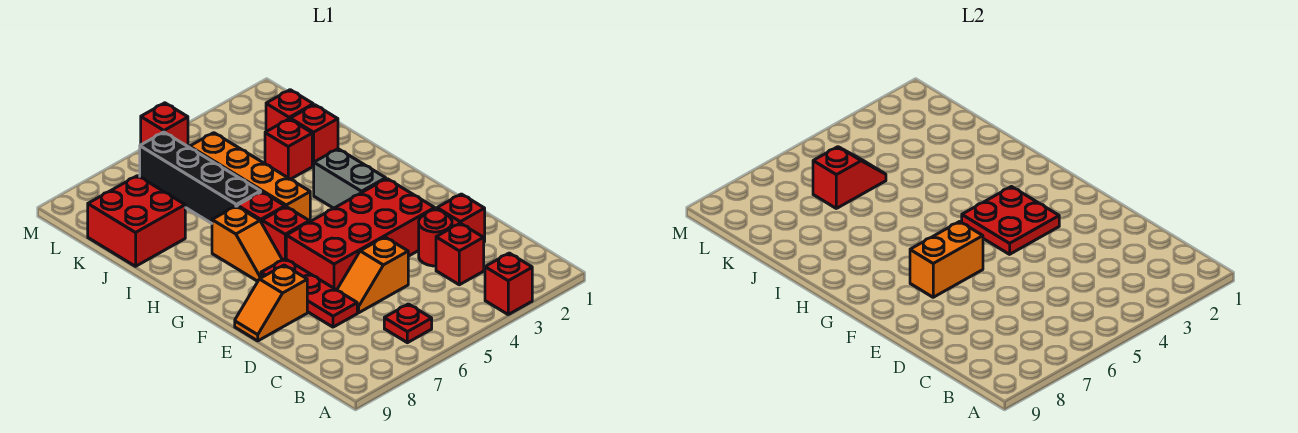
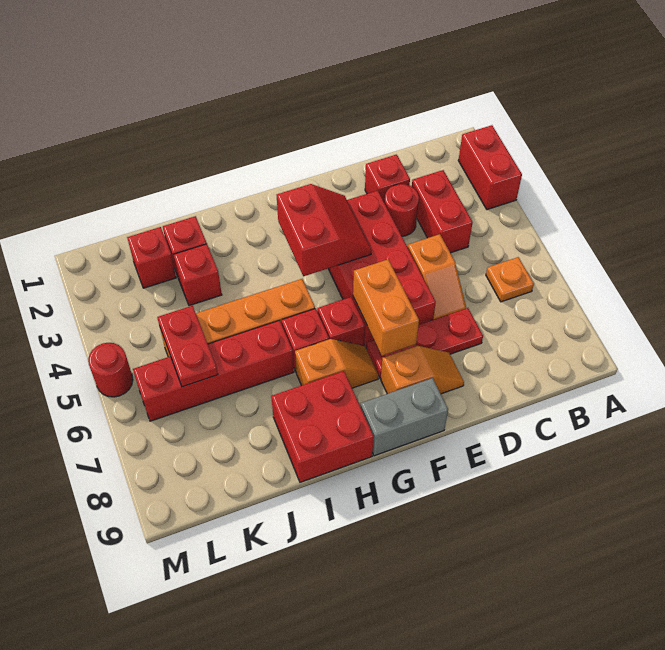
red brick A3 level 1 -> red brick A2:A3 level 1
red plate B6 level 1 -> orange plate B6 level 1
red brick C3 level 1 -> red brick C3:C4 level 1
orange slope E8:E9 level 1 top 8 -> orange slope E8:F8 level 1 top F
red plate F3:G4 level 2 -> red slope F3:G4 level 2 top G
grey brick G3:H3 level 1 -> grey brick F9:G9 level 1
black brick I6:L6 level 1 -> red brick I6:L6 level 1
red brick J8:K9 level 1 -> red brick H8:I9 level 1
red slope K5:K6 level 2 top 6 -> red plate K5:K6 level 2
red brick M5 level 1 -> red round brick M5 level 1

